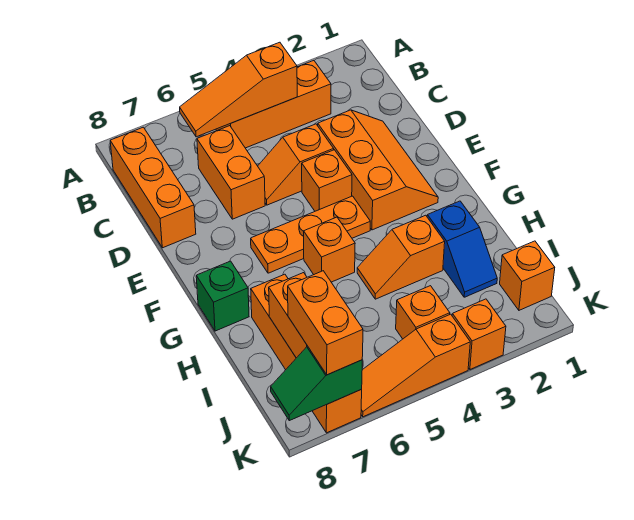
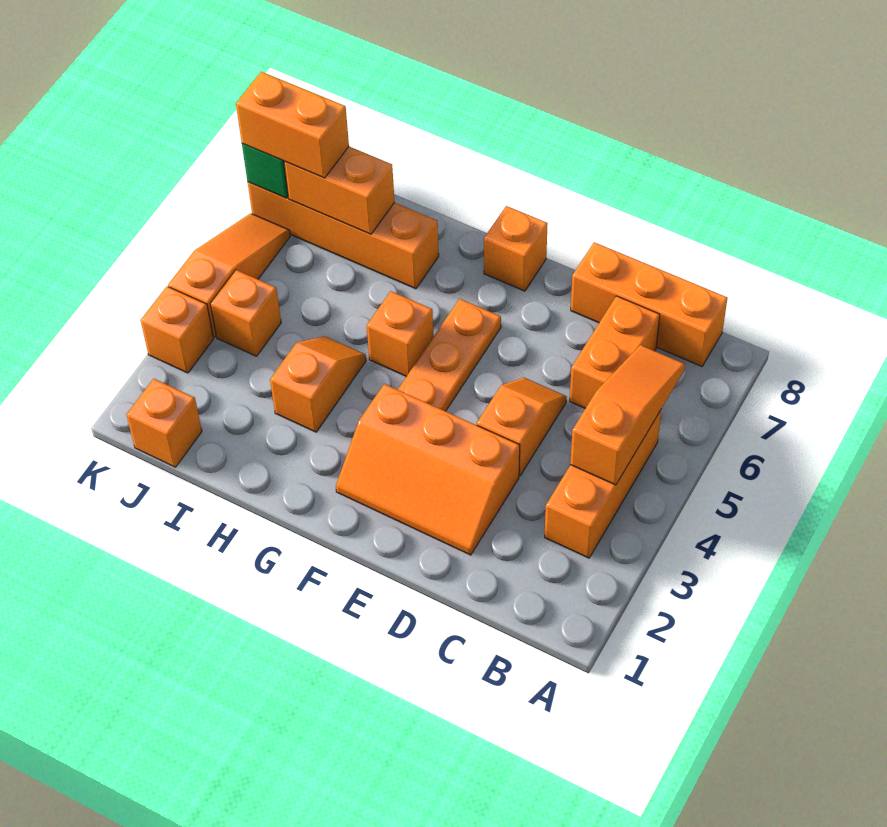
orange brick C6:D6 level 1 -> orange brick C6:C7 level 1
orange brick E4 level 1 -> orange brick F8 level 1
green brick G8 level 1 -> none
blue slope H2:I2 level 1 top H -> none

